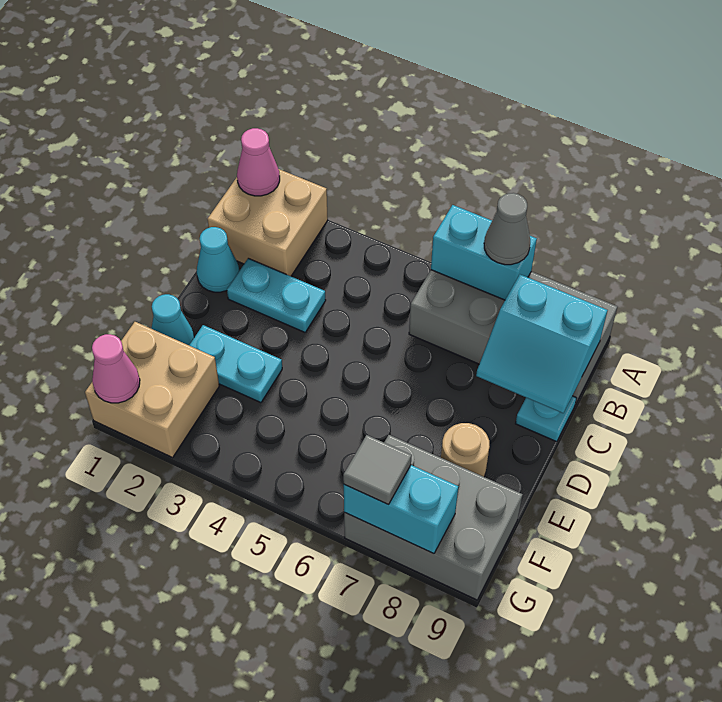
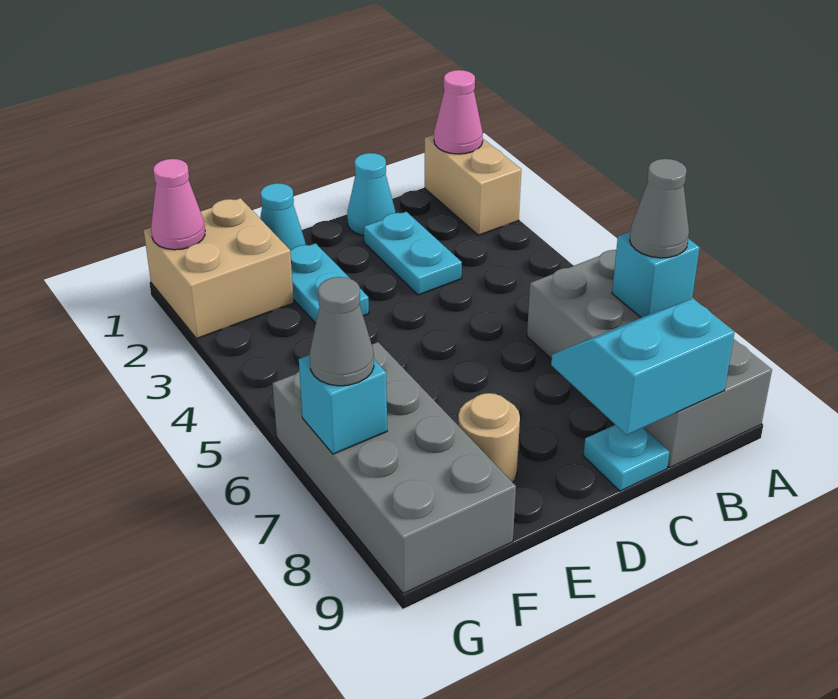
tan brick A1:B2 level 1 -> tan brick A1:A2 level 1
cyan brick A6:A7 level 2 -> cyan brick A7 level 2
cyan slope B8:C9 level 2 top B -> cyan slope B8:C9 level 2 top 9
grey brick F7:G9 level 1 -> grey brick F6:G9 level 1
cyan brick G7:G8 level 2 -> cyan brick G7 level 2
grey tile G7 level 3 -> grey cone G7 level 3

